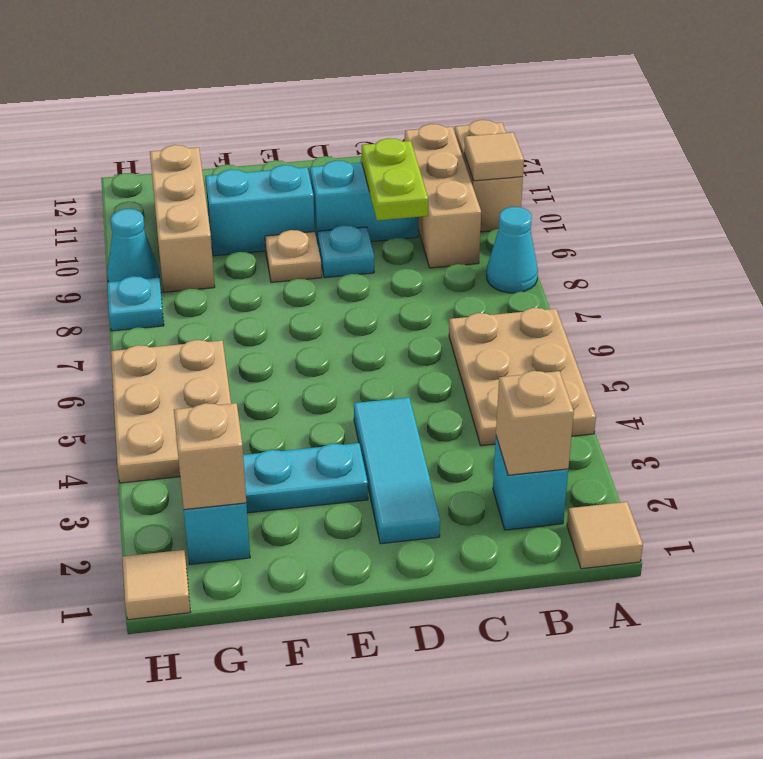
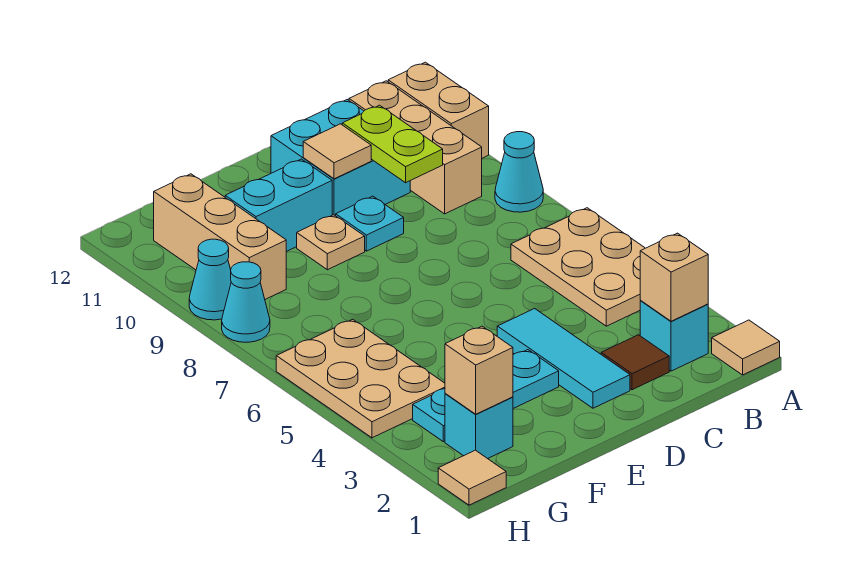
tan tile A10 level 2 -> tan tile D10 level 2
none -> brown tile C2 level 1
cyan brick C10:D10 level 1 -> cyan brick C10:D11 level 1
cyan plate H8 level 1 -> cyan cone H8 level 1

